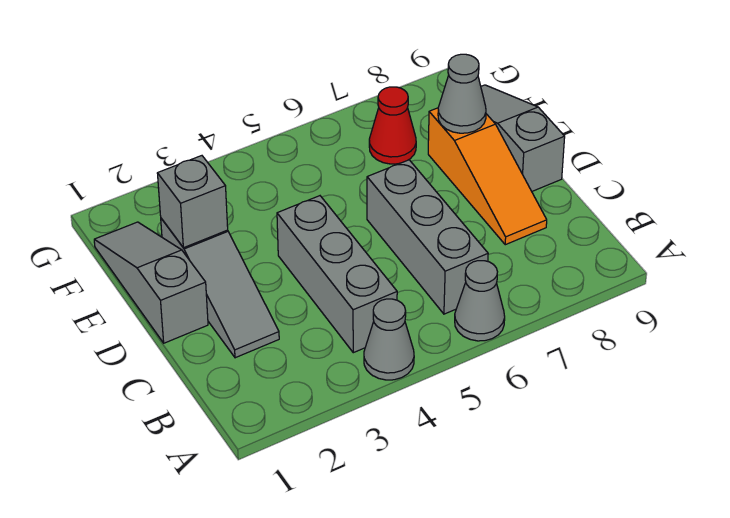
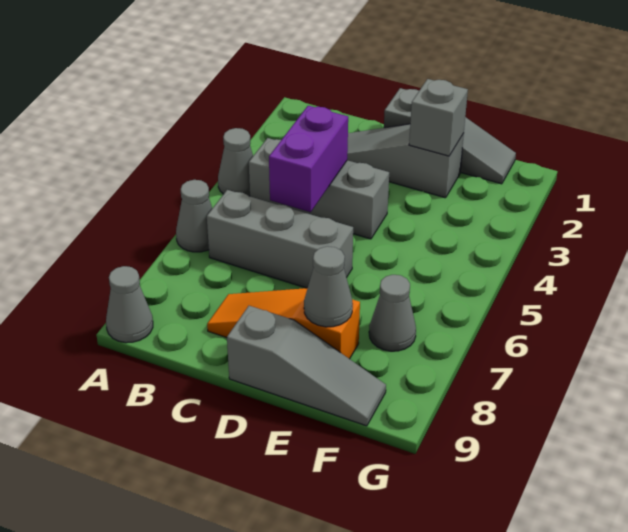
none -> grey cone A9 level 1
none -> purple brick C4:C5 level 2
red cone F7 level 1 -> grey cone F7 level 1

